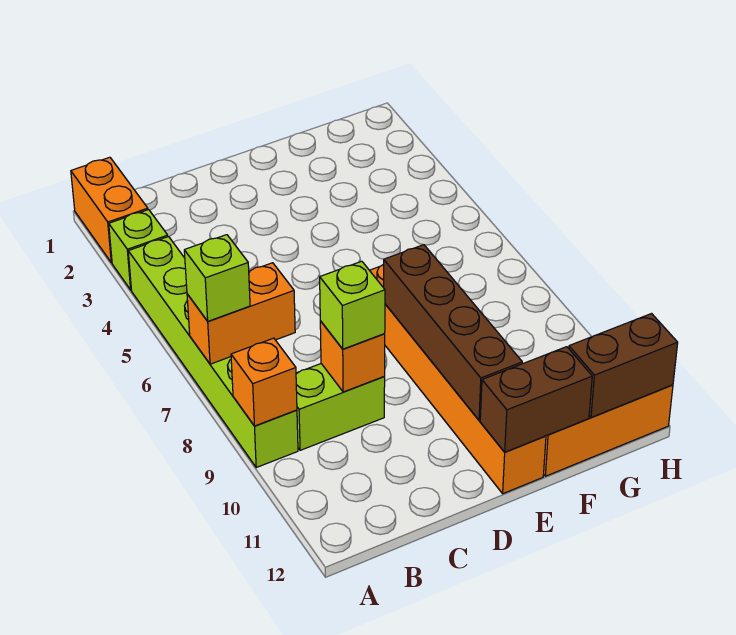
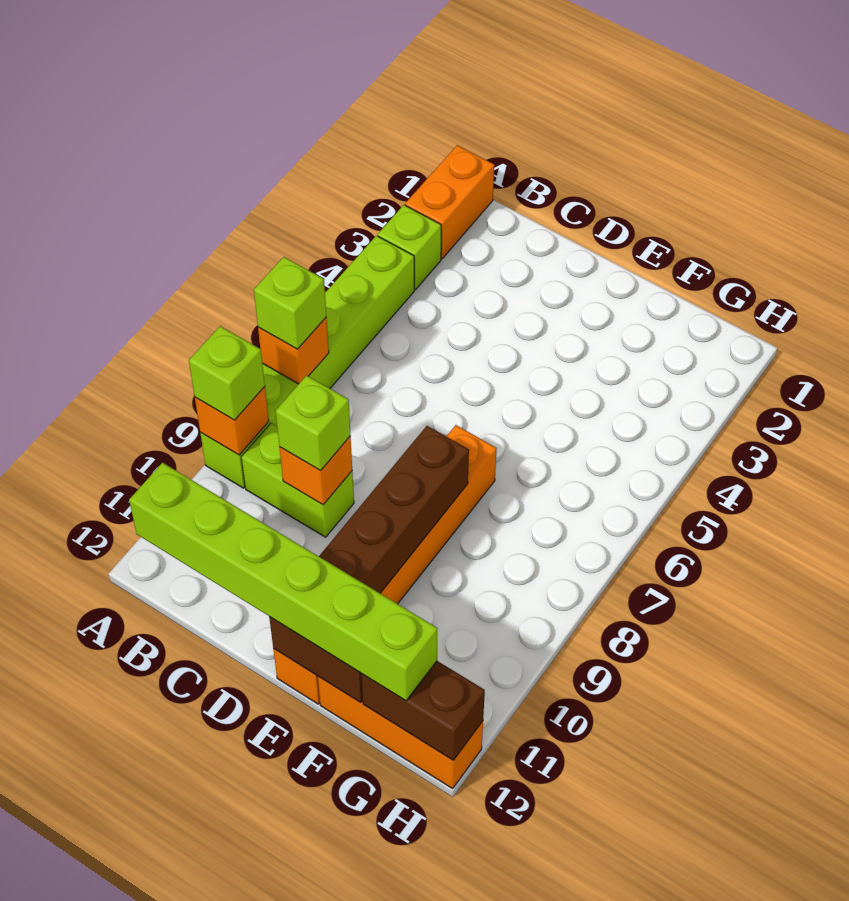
orange brick A7:B7 level 2 -> orange brick A7 level 2
none -> lime brick A9 level 3
none -> lime brick B12:G12 level 3

